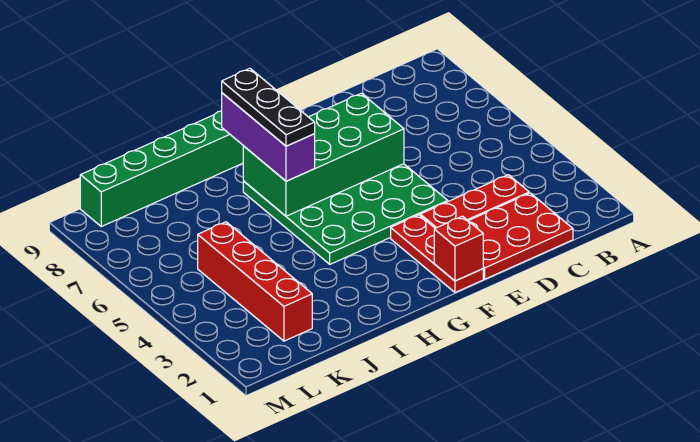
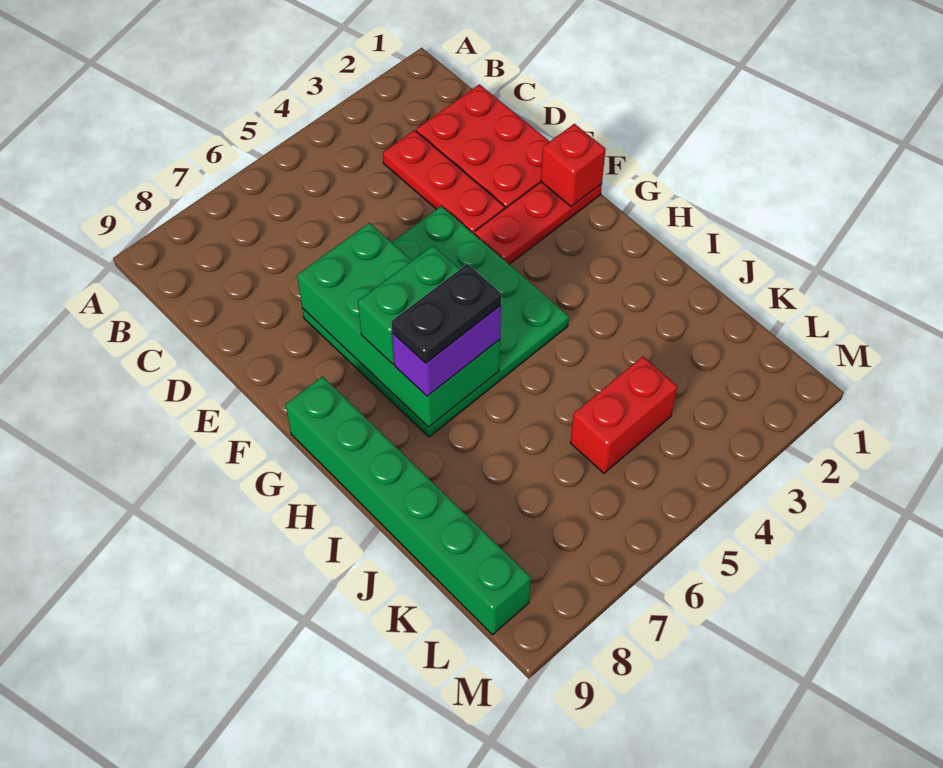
none -> green brick G6:G7 level 3
purple brick H6:H8 level 3 -> purple brick H6:H7 level 3
black plate H6:H8 level 4 -> black plate H6:H7 level 4
red brick K2:K5 level 1 -> red brick K4:K5 level 1

